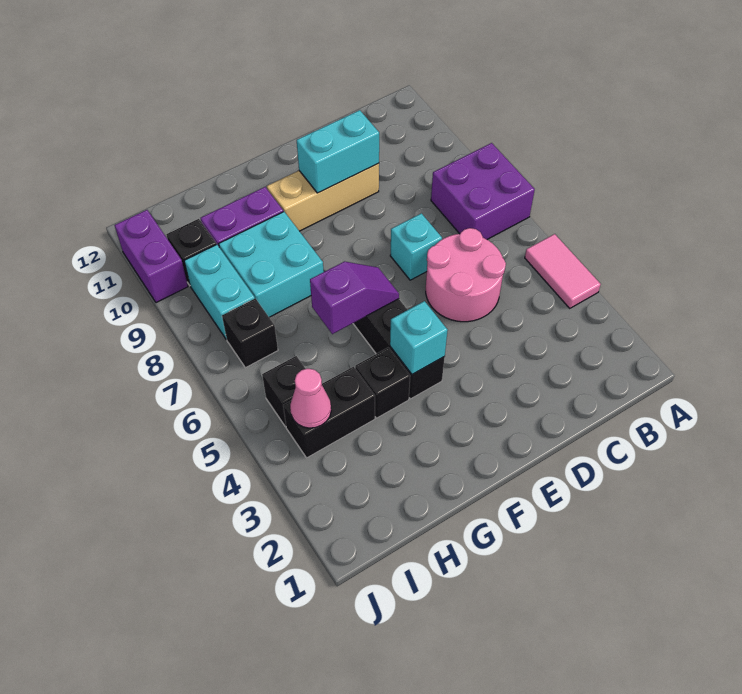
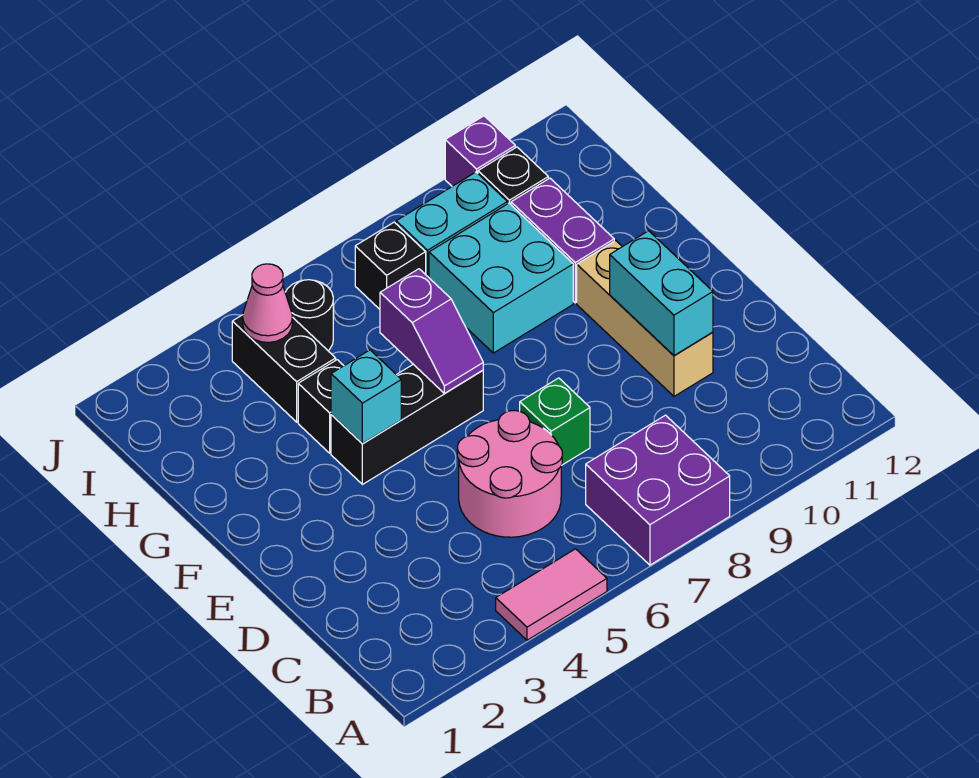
cyan brick D7 level 1 -> green brick D7 level 1
black brick I5 level 1 -> black round brick I5 level 1
purple brick J10:J11 level 1 -> purple brick J10 level 1

